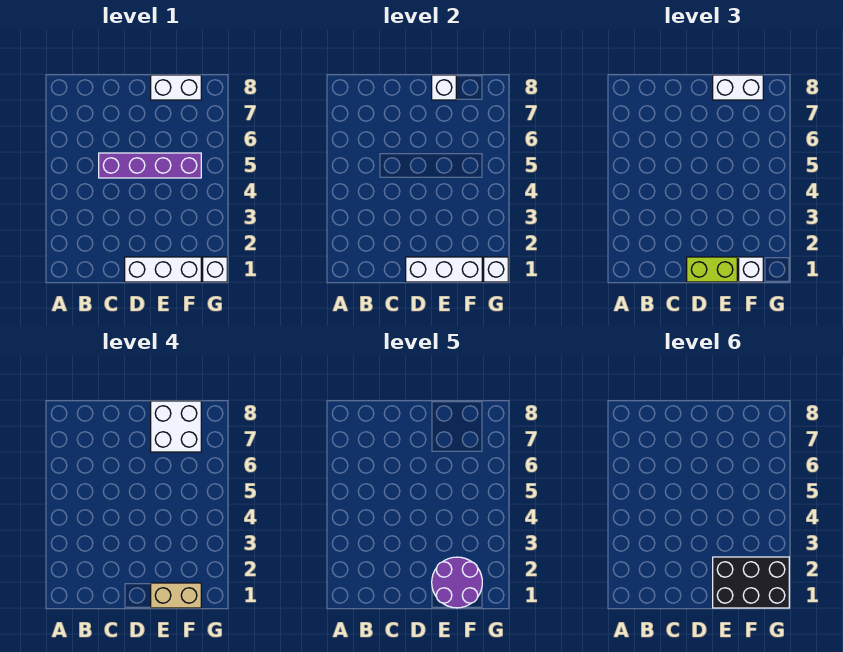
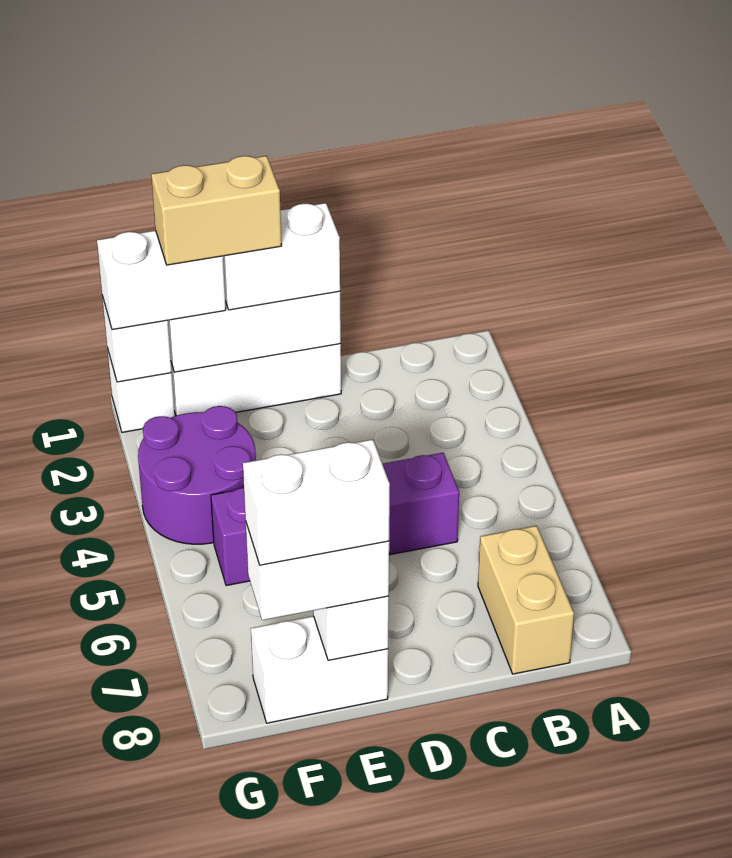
none -> tan brick B7:B8 level 1
lime brick D1:E1 level 3 -> white brick D1:E1 level 3
purple round brick E1:F2 level 5 -> purple round brick F3:G4 level 1
black brick E1:G2 level 6 -> none
white brick E7:F8 level 4 -> white brick E8:F8 level 4
white brick F1 level 3 -> white brick F1:G1 level 3

